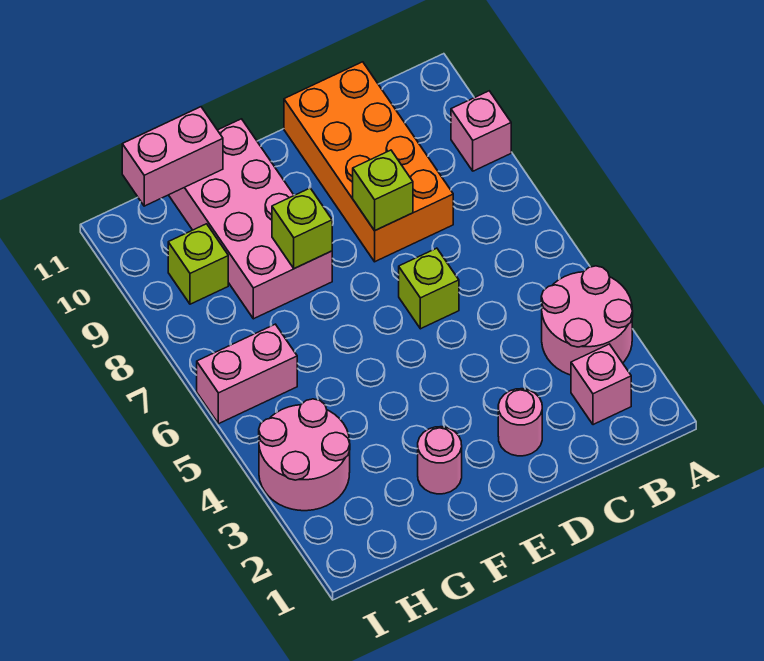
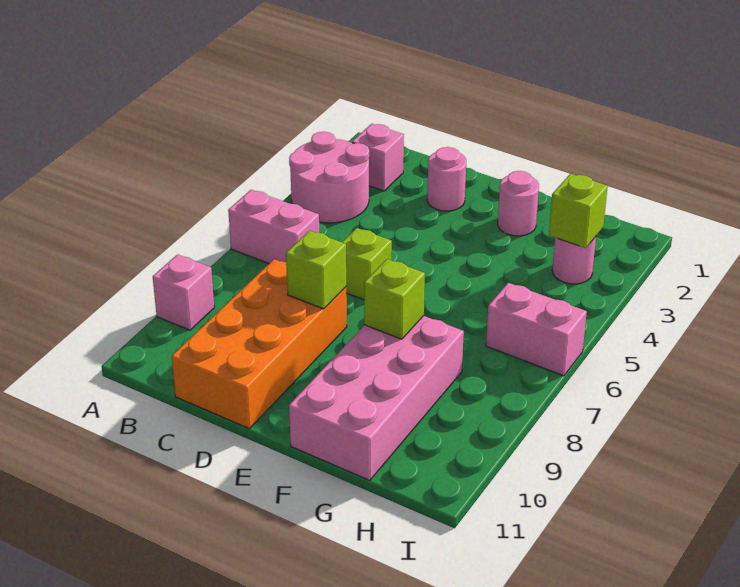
pink brick G11:H11 level 2 -> pink brick A6:B6 level 1
pink round brick H3:I4 level 1 -> pink round brick H3 level 1
lime brick H9 level 1 -> lime brick H3 level 2

